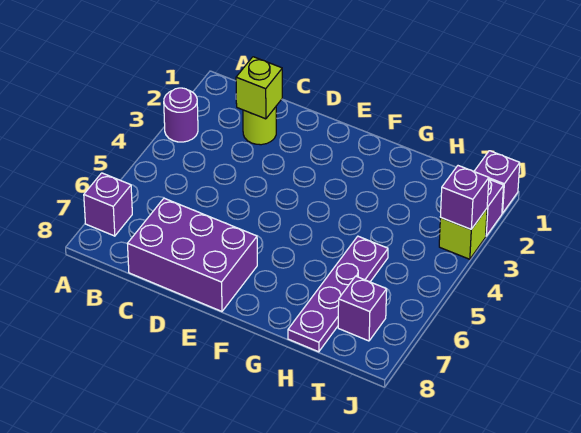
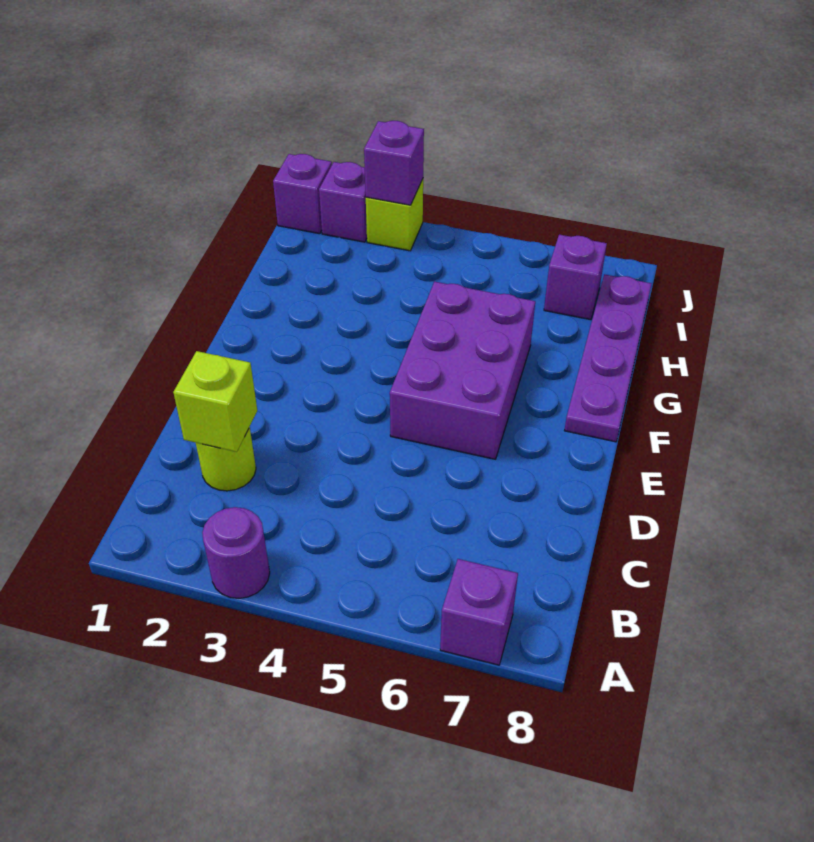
purple brick C7:E8 level 1 -> purple brick E5:G6 level 1
purple plate H5:H8 level 1 -> purple plate F8:I8 level 1

